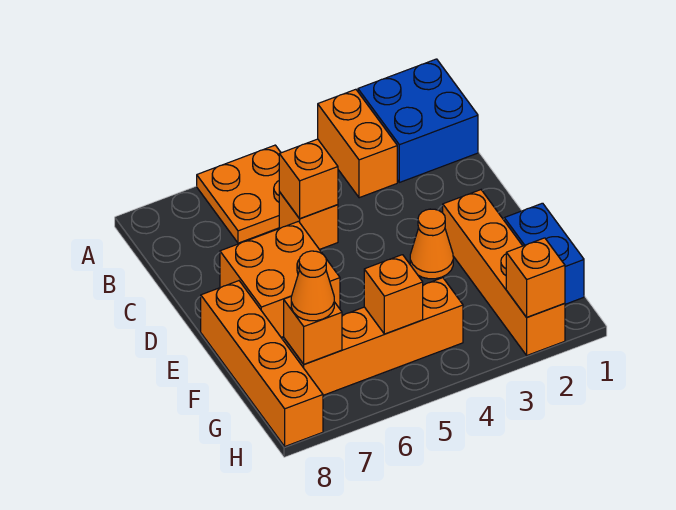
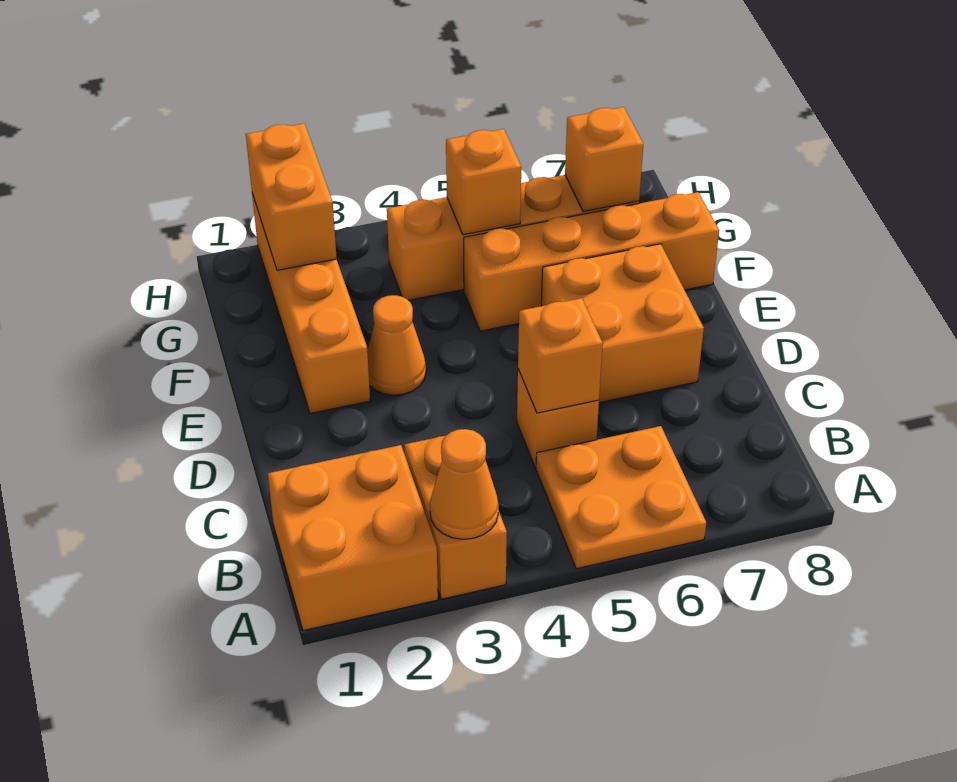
blue brick A1:B2 level 1 -> orange brick A1:B2 level 1
orange brick E8:H8 level 1 -> orange brick F5:F8 level 1
blue brick F1:G1 level 1 -> none
orange cone G7 level 3 -> orange cone A3 level 2
orange brick H2 level 2 -> orange brick G2:H2 level 2

